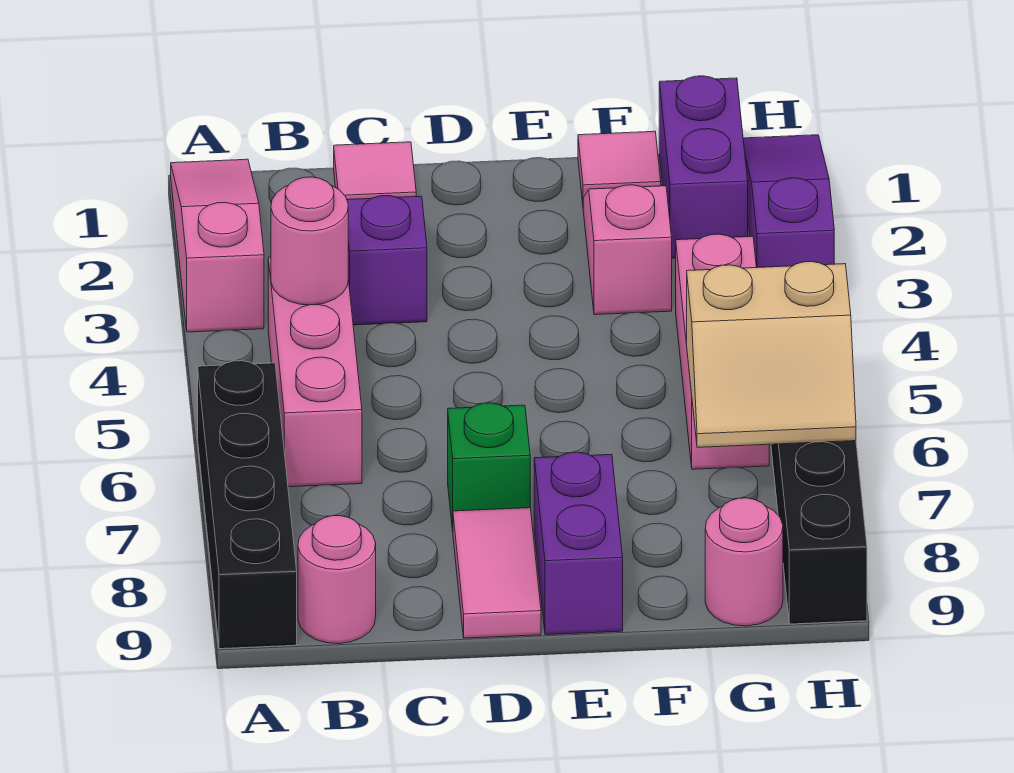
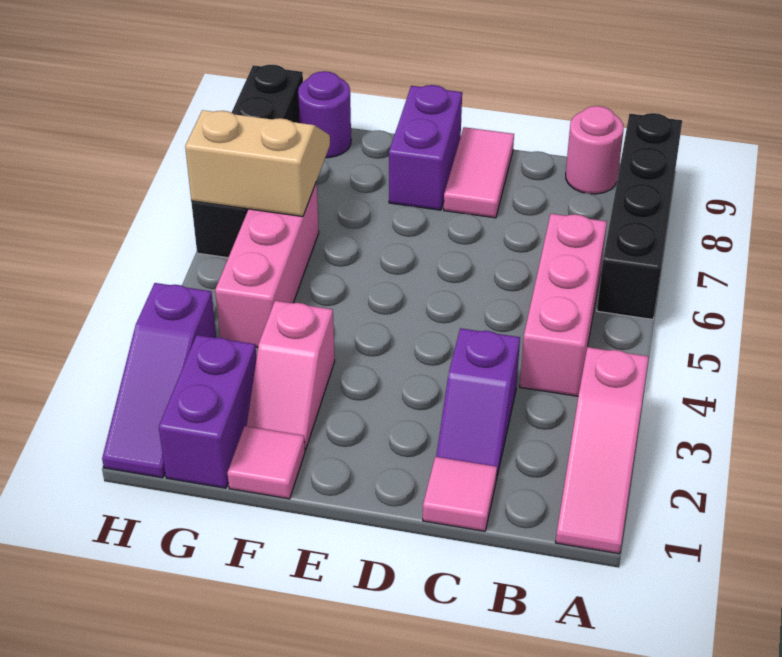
pink round brick B4 level 2 -> none
green brick D7 level 1 -> none
pink round brick G9 level 1 -> purple round brick G9 level 1

